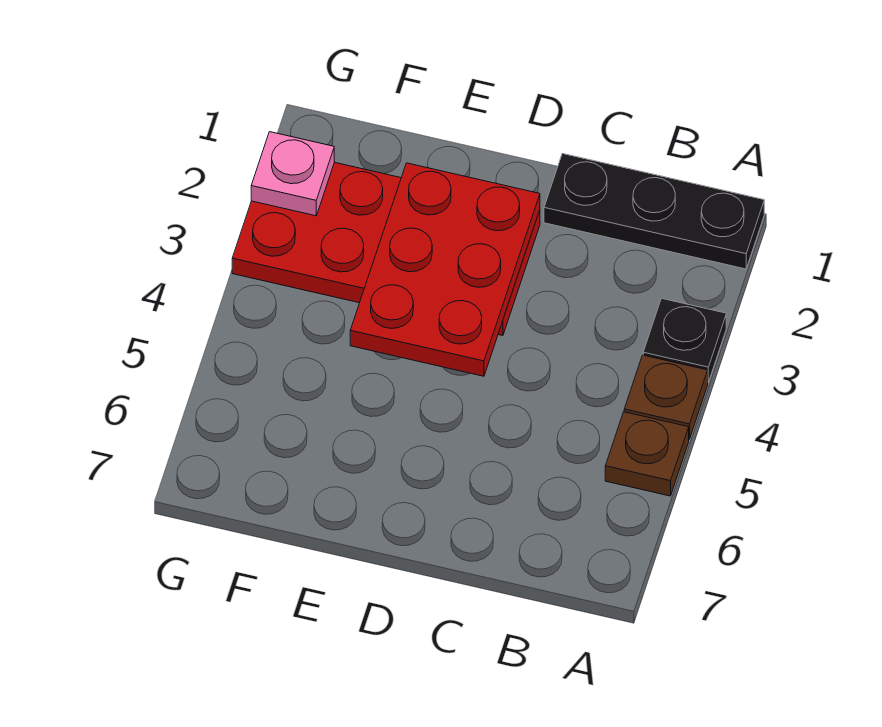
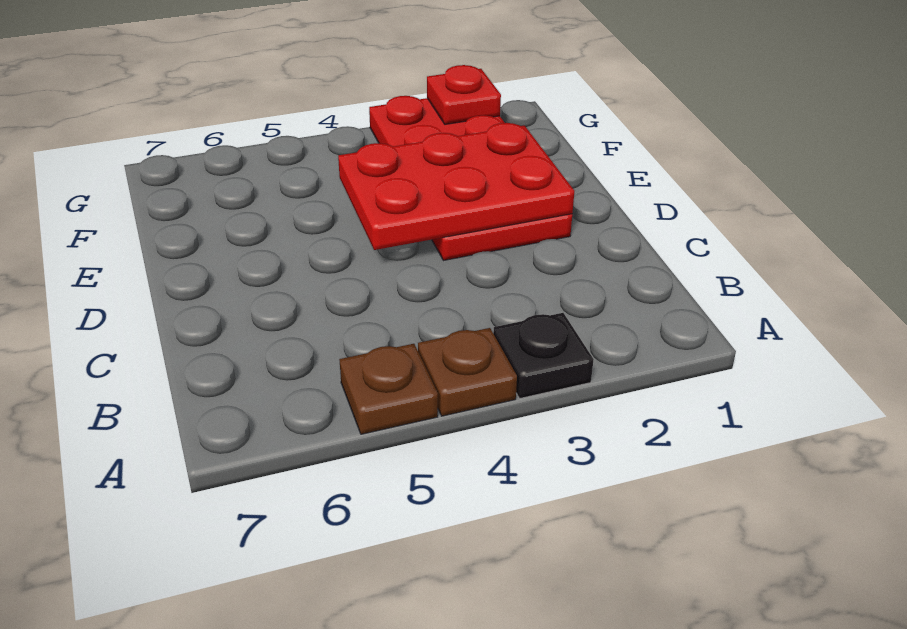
black plate A1:C1 level 1 -> none
pink plate G2 level 2 -> red plate G2 level 2

